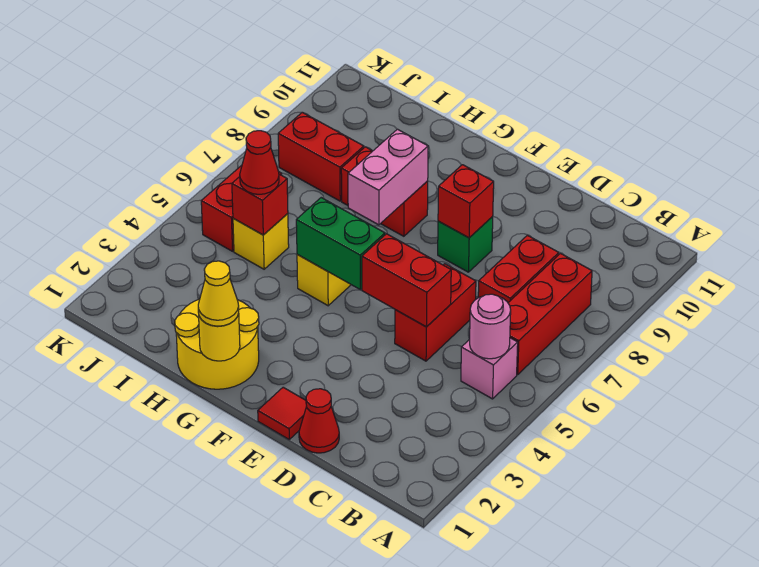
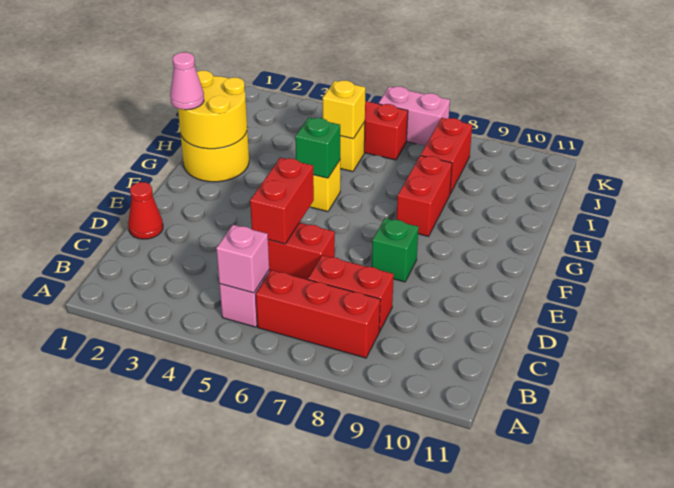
pink round brick B5 level 2 -> pink brick B5 level 2
red tile E1 level 1 -> none
red brick E8 level 2 -> none
green brick F5:G5 level 2 -> green brick G5 level 2
yellow round brick G1 level 2 -> yellow round brick G1:H2 level 2
yellow cone G1 level 3 -> pink cone G1 level 3
pink brick G7:G8 level 2 -> pink brick K6:K7 level 1
red brick I5 level 2 -> yellow brick I5 level 2
red cone I5 level 3 -> none

